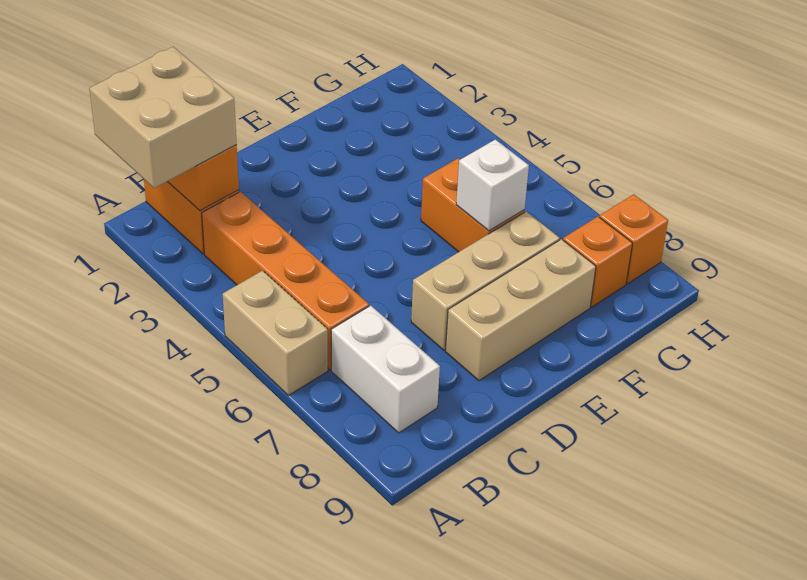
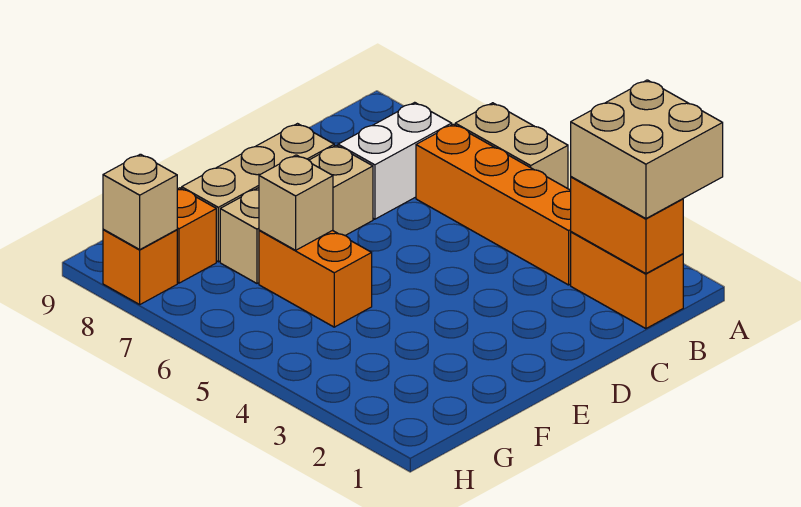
white brick B7:B8 level 1 -> white brick B7:C7 level 1
white brick F6 level 2 -> tan brick F6 level 2
none -> tan brick H8 level 2

